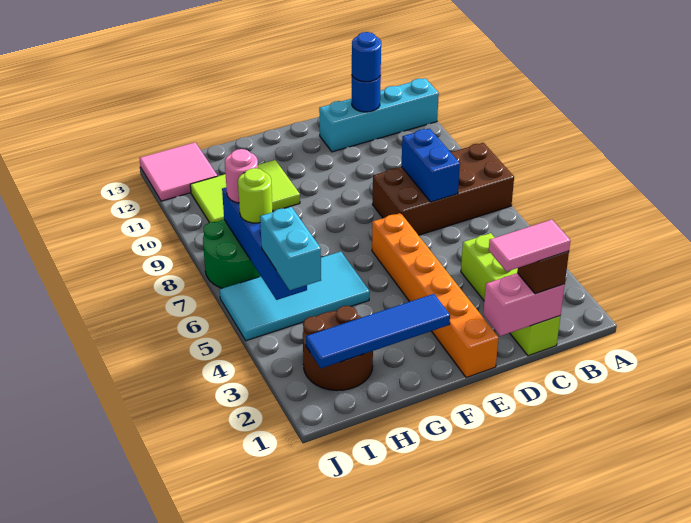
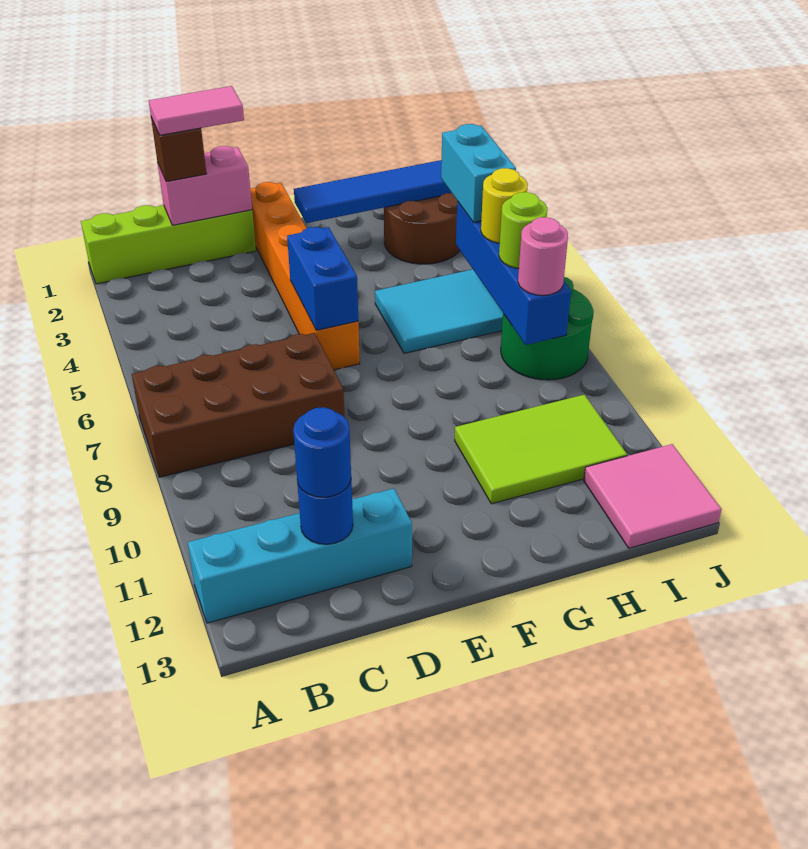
lime brick C1:C4 level 1 -> lime brick A1:D1 level 1
blue brick C7:C8 level 2 -> blue brick E5:E6 level 2
none -> yellow round brick I6 level 3

